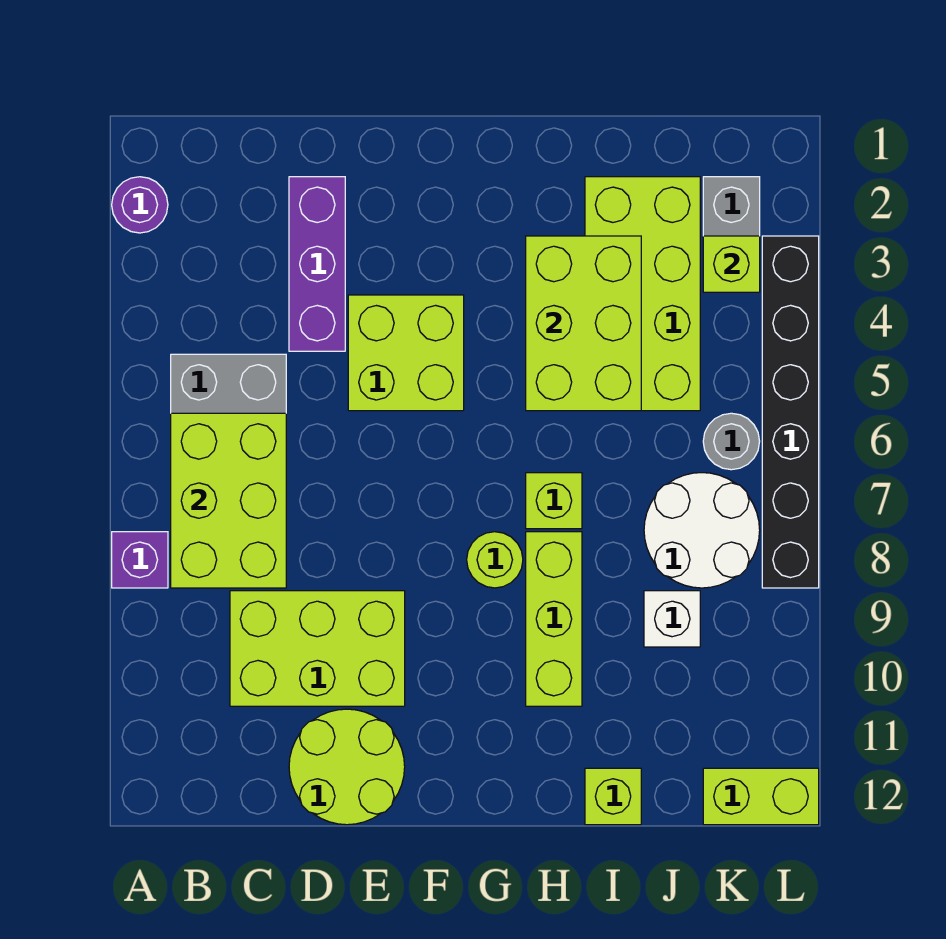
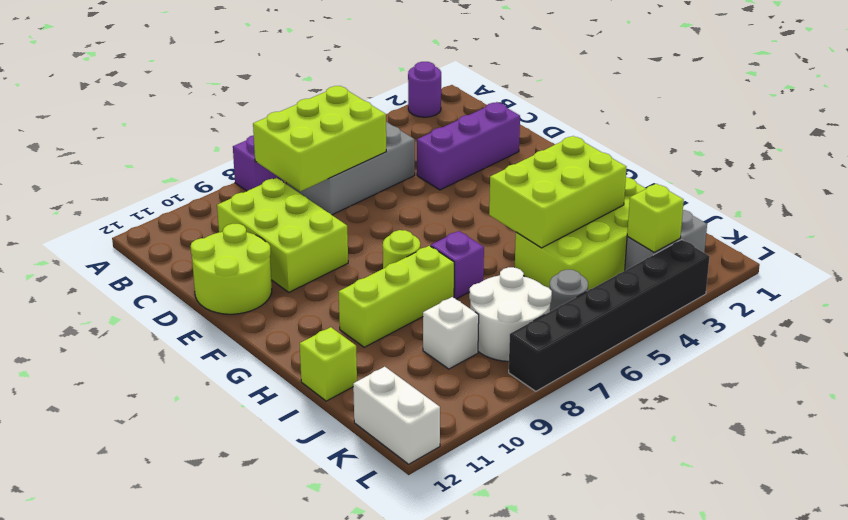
lime brick E4:F5 level 1 -> none
lime brick H7 level 1 -> purple brick H7 level 1
lime brick K12:L12 level 1 -> white brick K12:L12 level 1

